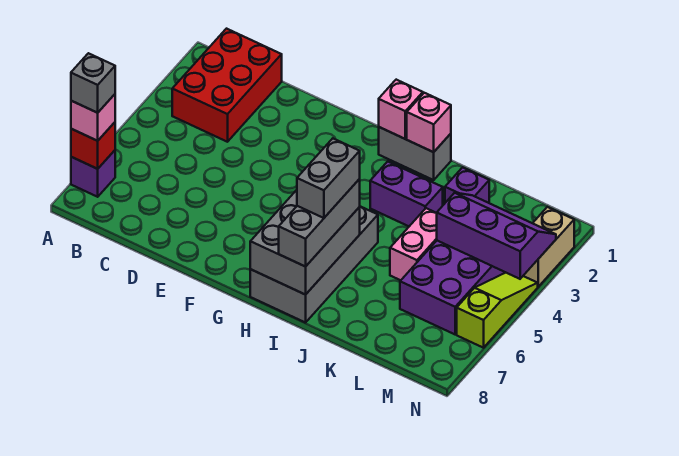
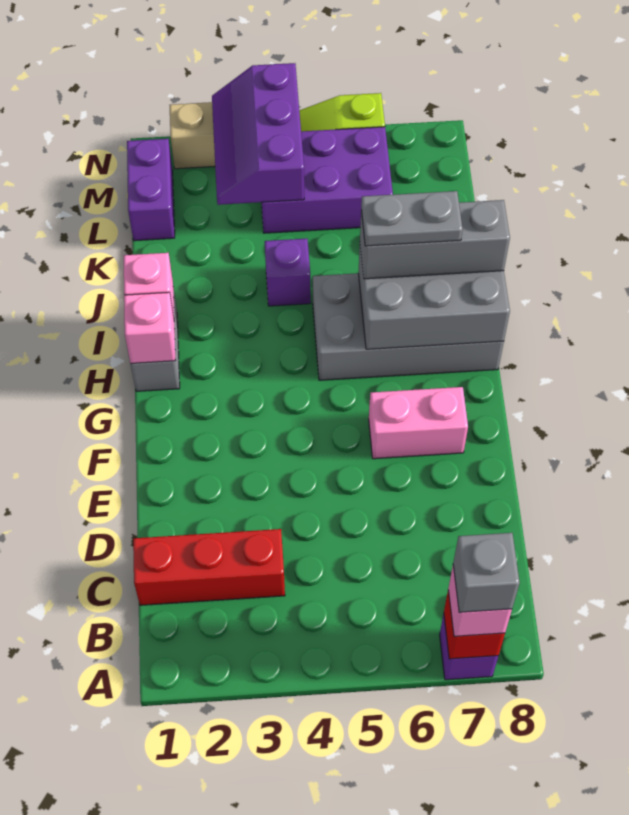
red brick B1:C3 level 1 -> red brick C1:C3 level 1
purple brick I3:J3 level 1 -> purple brick L1:M1 level 1
grey brick I6:I7 level 4 -> grey plate I6:I7 level 4
purple brick K2 level 1 -> purple brick J4 level 1
pink brick K4:K5 level 1 -> pink brick F6:F7 level 1

